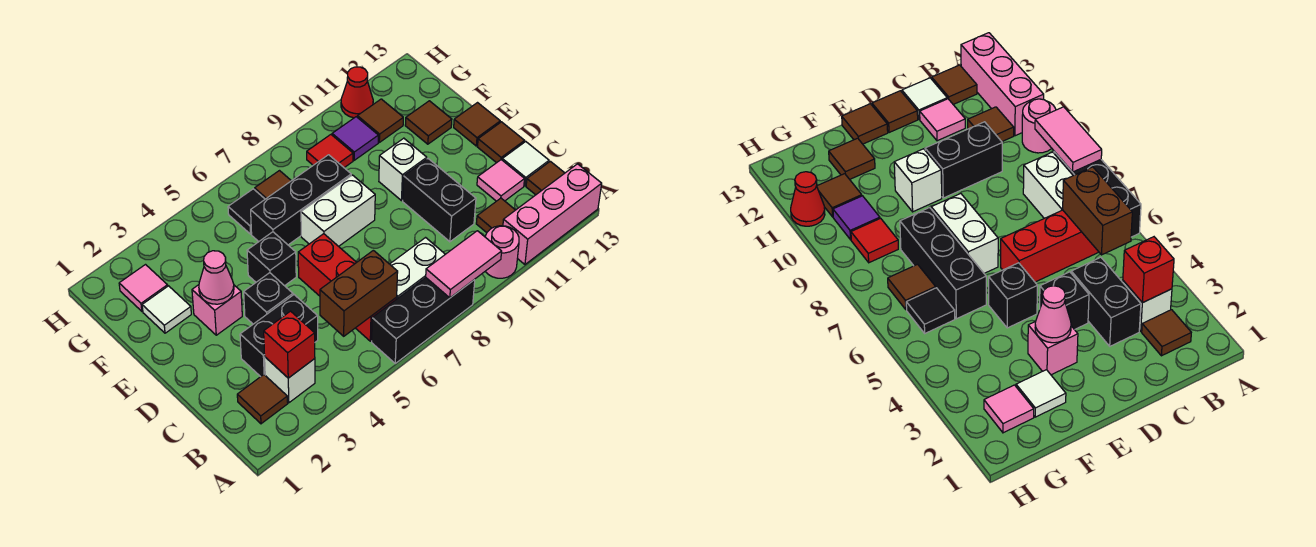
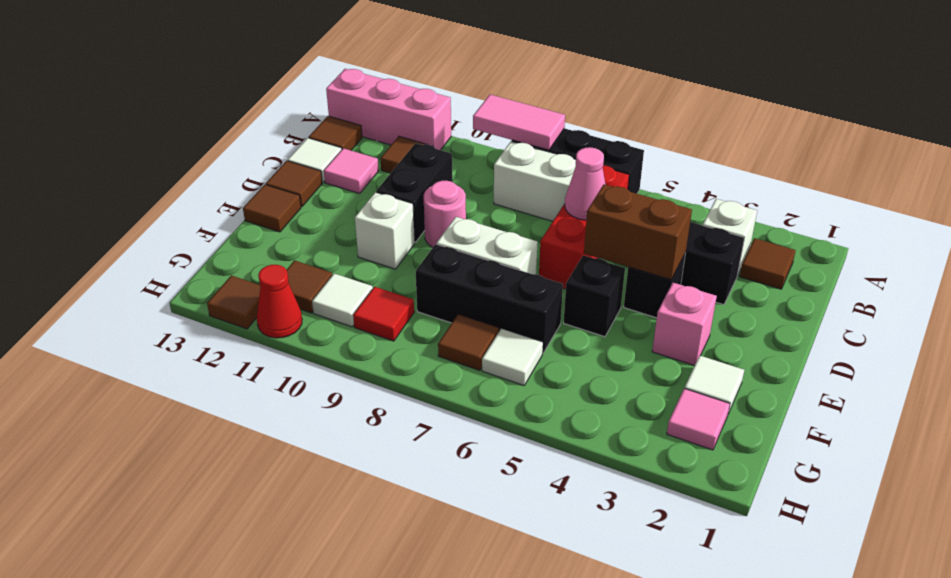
pink round brick A10 level 1 -> pink round brick D9 level 1
red brick B3 level 2 -> none
brown brick B5:B6 level 2 -> brown brick D4:D5 level 2
pink cone E3 level 2 -> pink cone C6 level 2
brown tile F12 level 1 -> brown tile H12 level 1
black tile G6 level 1 -> white tile G6 level 1
purple tile G10 level 1 -> white tile G10 level 1

